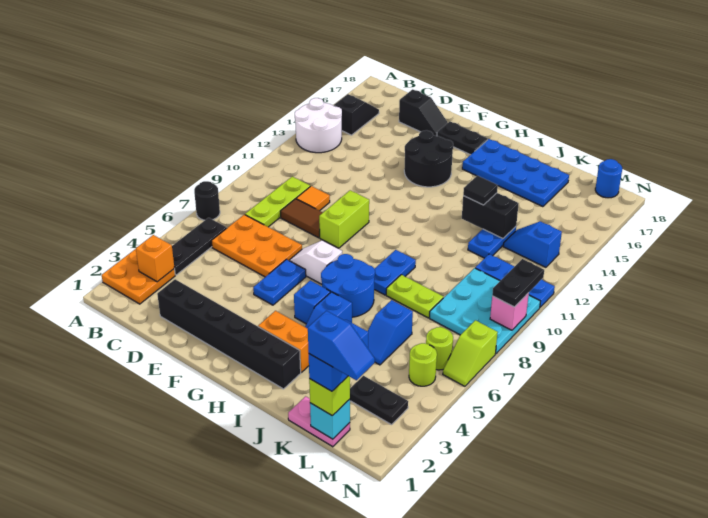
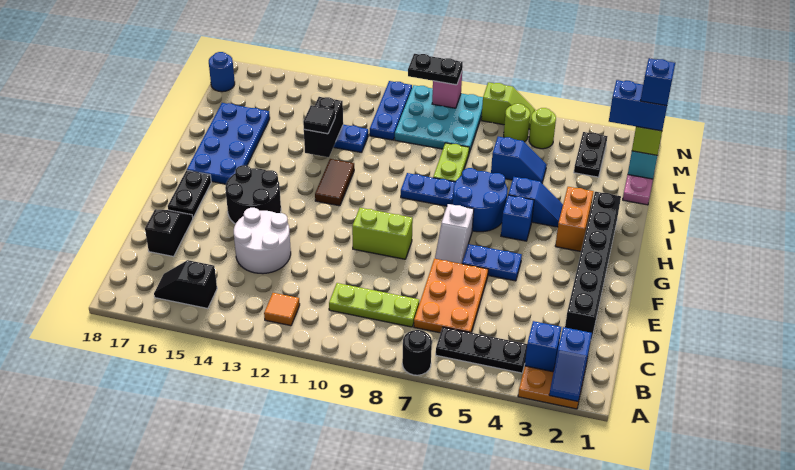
white round brick A13:B14 level 1 -> white round brick D13:E14 level 1
orange brick B3 level 2 -> blue brick B3 level 2
brown tile D9:E9 level 1 -> brown tile H12:I12 level 1
orange tile D10 level 1 -> orange tile B12 level 1
blue slope L13:M13 level 1 top M -> blue slope A2:B2 level 2 top B

